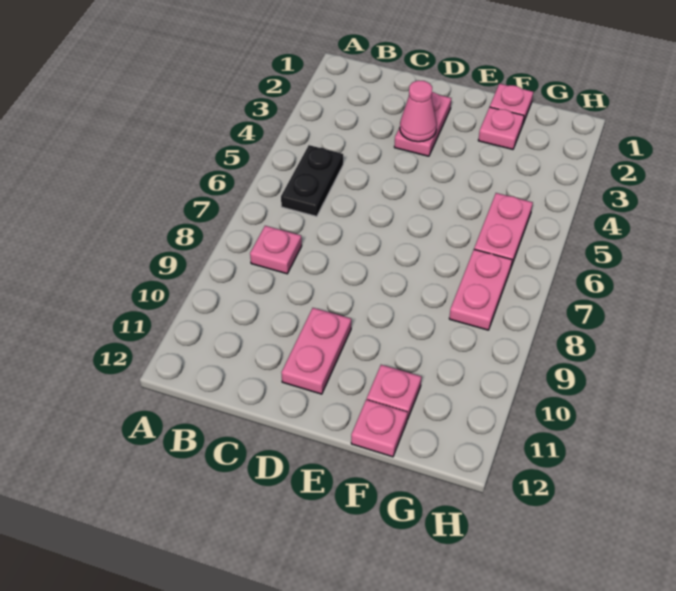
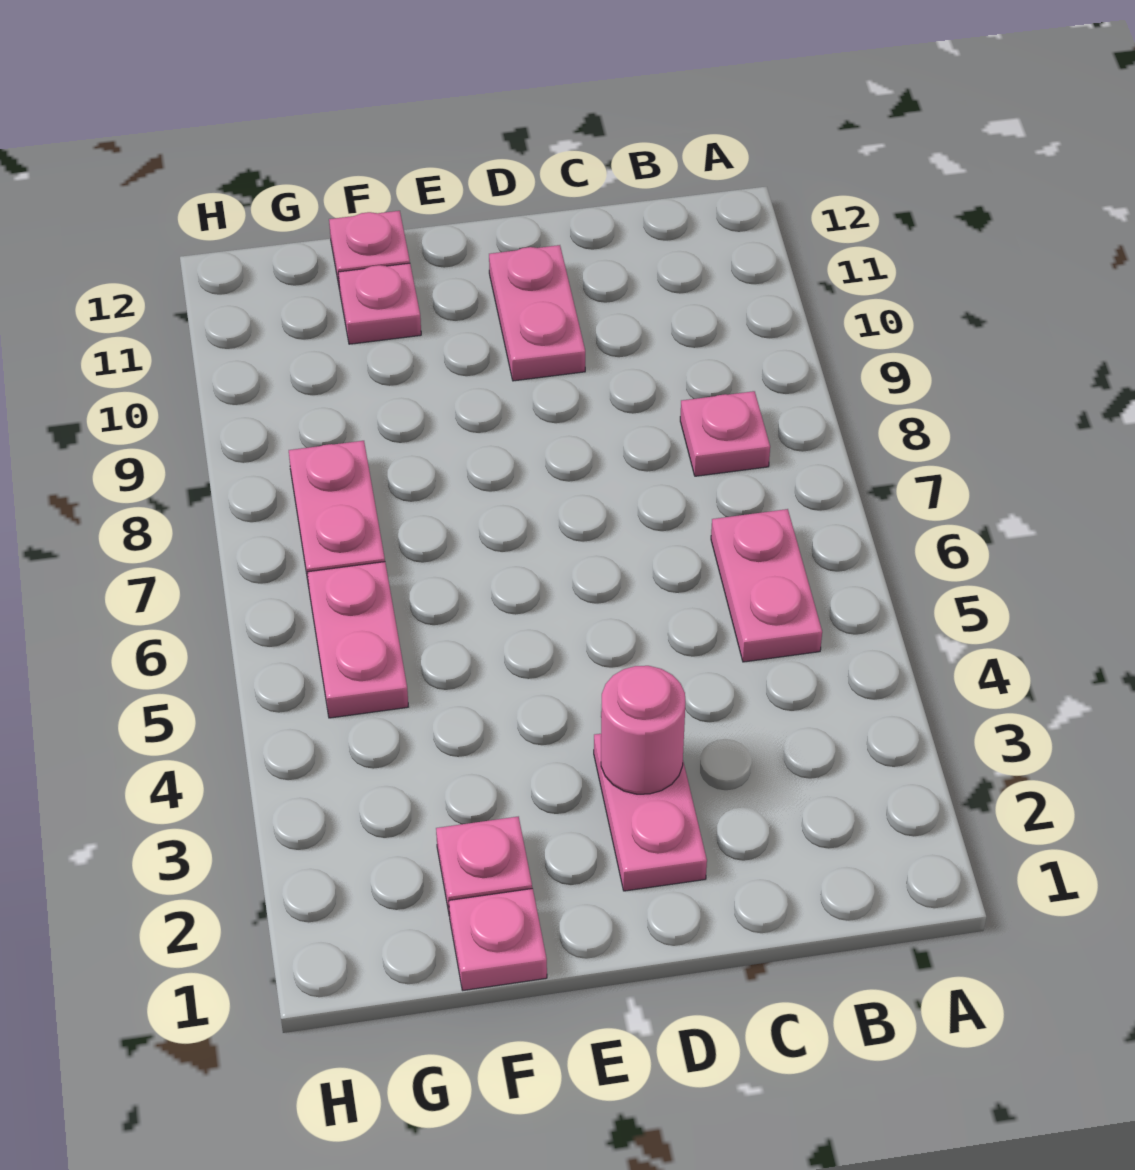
black plate B5:B6 level 1 -> pink plate B5:B6 level 1
pink cone D3 level 2 -> pink round brick D3 level 2

